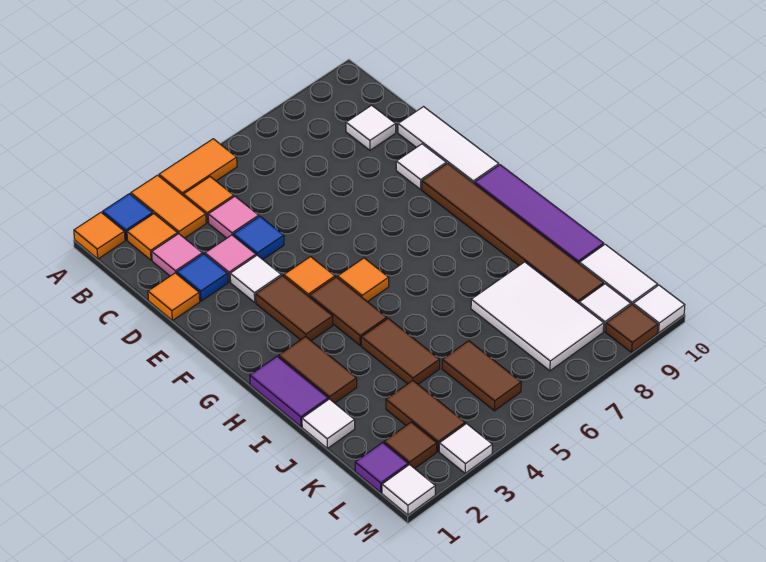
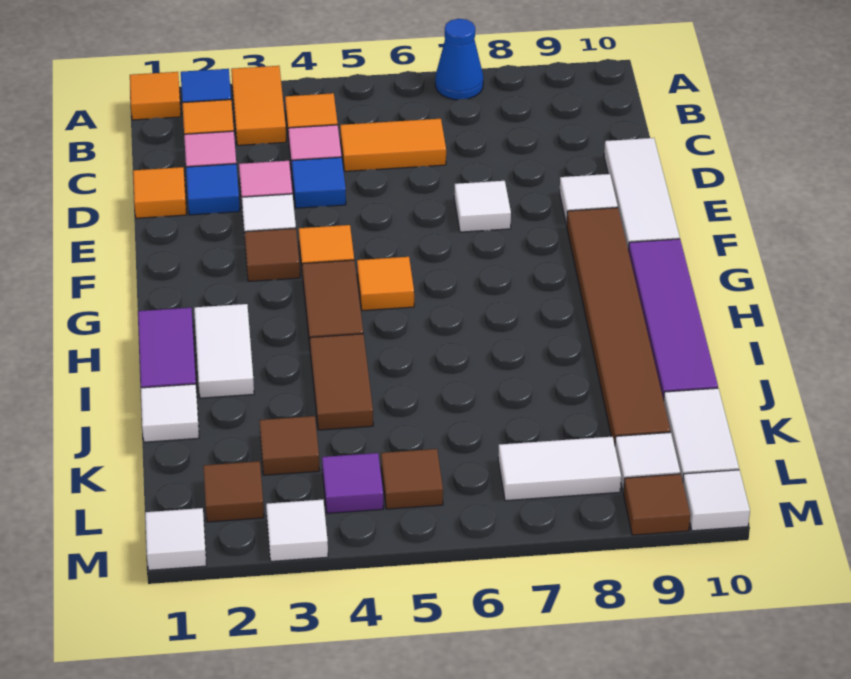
orange tile A4:A5 level 1 -> orange tile C5:C6 level 1
none -> blue cone A7 level 1
white tile C9 level 1 -> white tile E7 level 1
brown tile F3:G3 level 1 -> brown tile F3 level 1
brown tile H2:I2 level 1 -> white tile H2:I2 level 1
white tile J7:L8 level 1 -> white tile L7:L8 level 1
brown tile K3:L3 level 1 -> brown tile K3 level 1
brown tile K5:L5 level 1 -> brown tile L5 level 1
purple tile L1 level 1 -> purple tile L4 level 1

